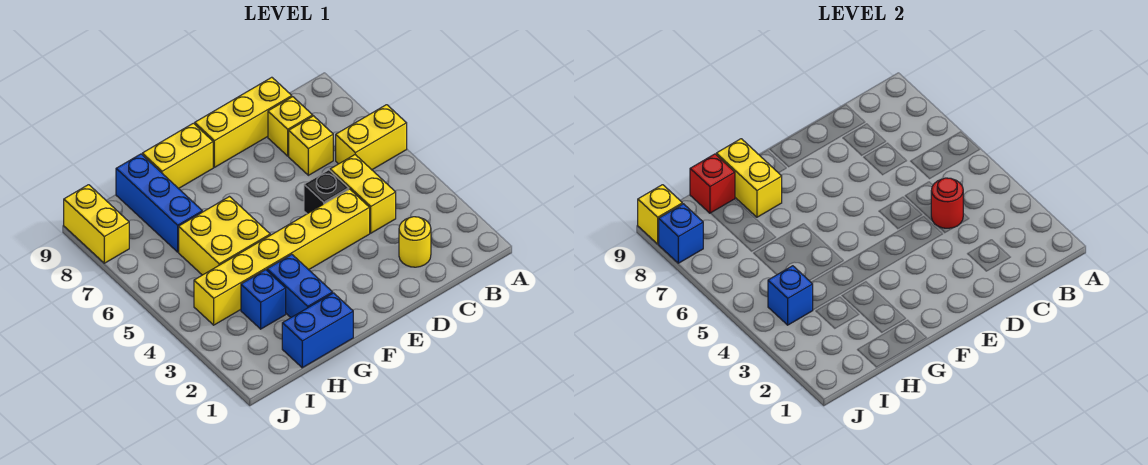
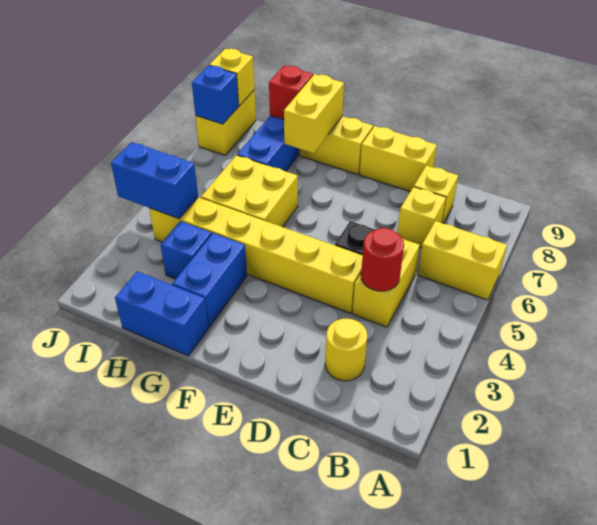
yellow brick C9:E9 level 1 -> yellow brick D9:E9 level 1
blue brick I4 level 2 -> blue brick I4:J4 level 2

